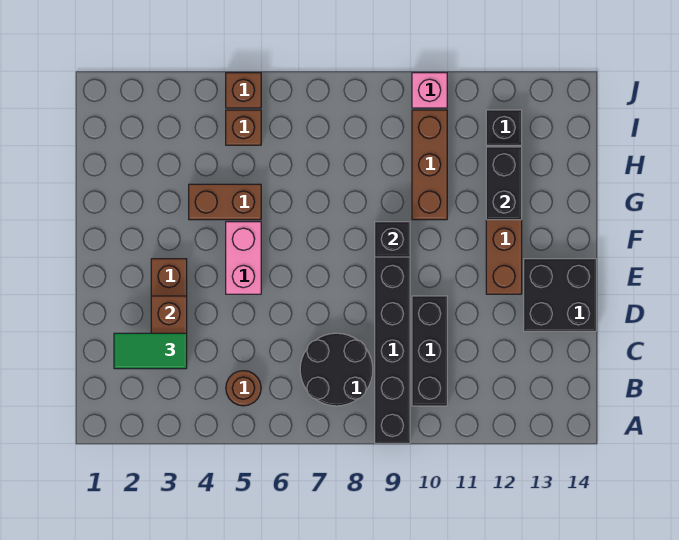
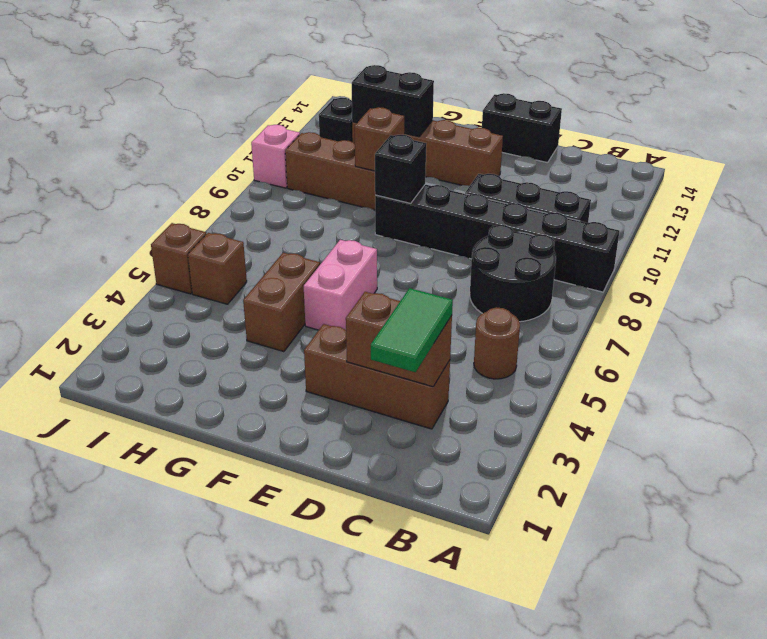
black brick D13:E14 level 1 -> black brick D14:E14 level 1
pink brick E5:F5 level 1 -> pink brick F5:F6 level 1
none -> brown brick G10 level 2

